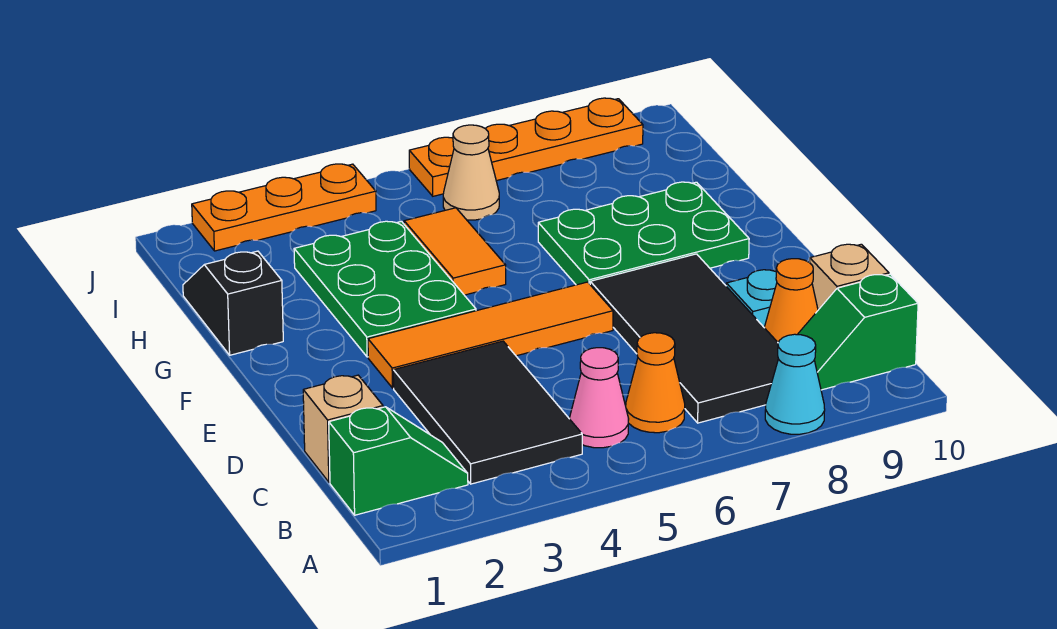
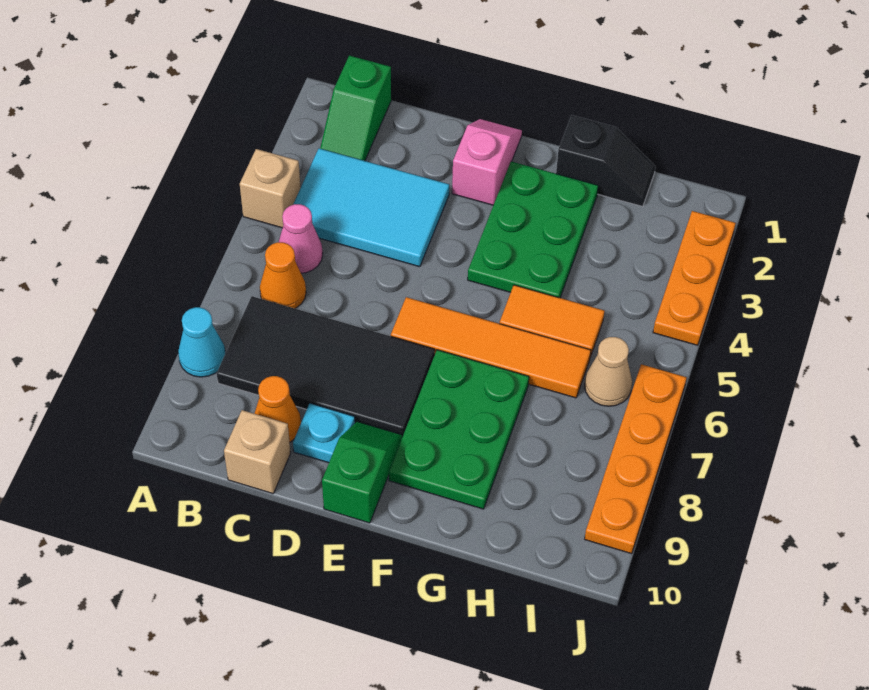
black tile B3:D4 level 1 -> cyan tile B3:D4 level 1
green slope B9:B10 level 1 top 10 -> green slope E9:E10 level 1 top 10
tan brick C1 level 1 -> tan brick A4 level 1
none -> pink slope E1:E2 level 1 top 2
orange tile E3:E6 level 1 -> orange tile E6:H6 level 1
green plate F3:H4 level 1 -> green plate F2:G4 level 1

